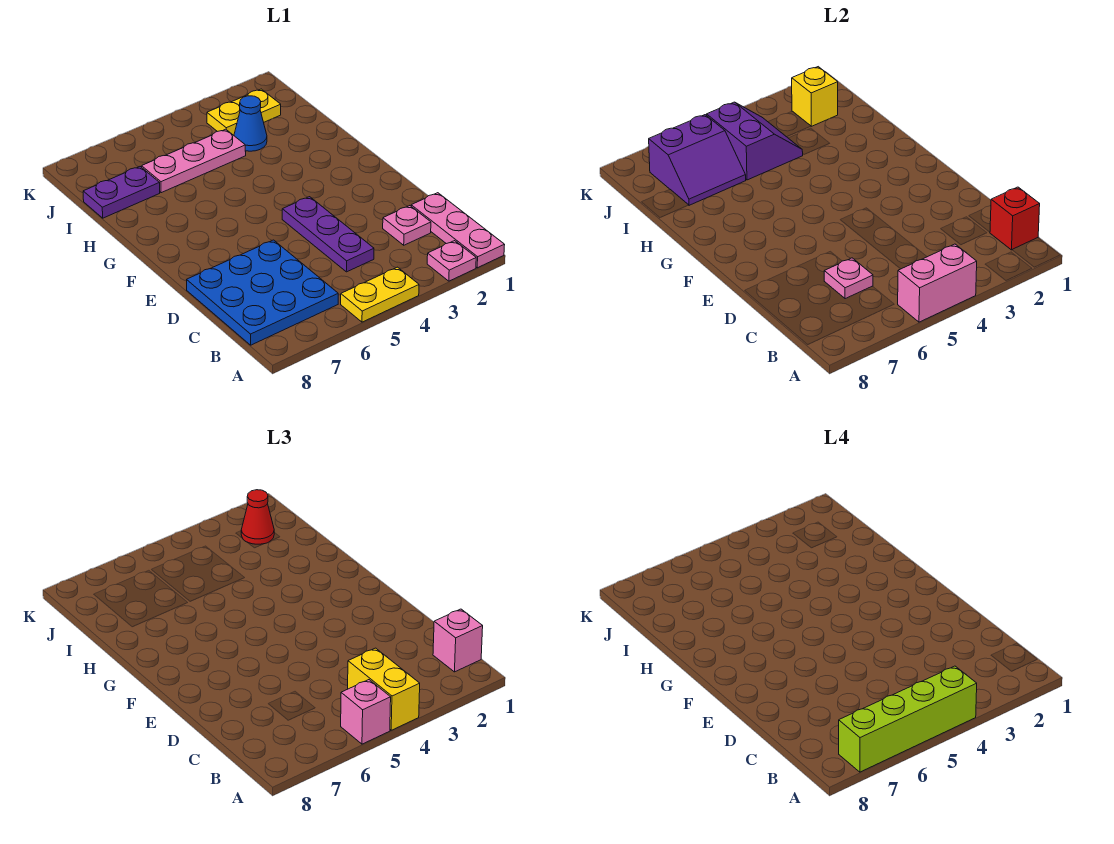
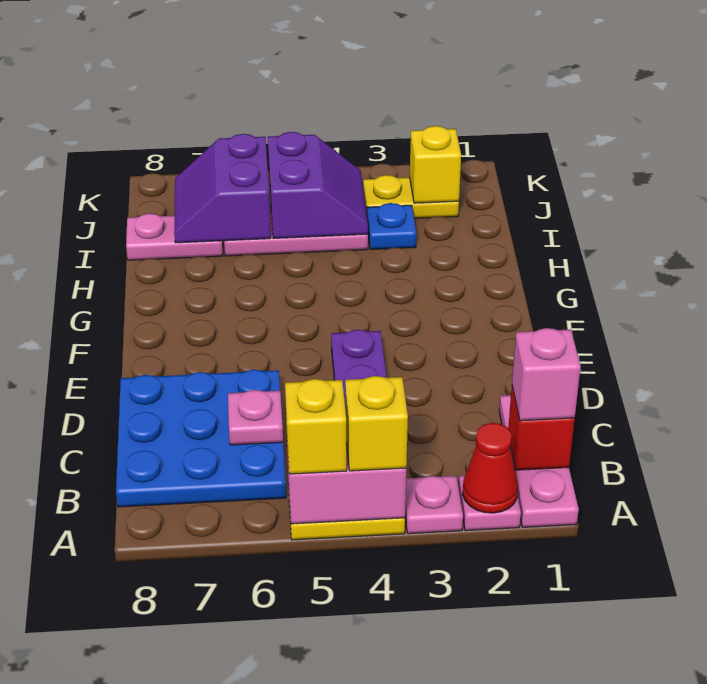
yellow brick A4:B4 level 3 -> yellow brick A4 level 3
lime brick A4:A7 level 4 -> none
pink brick A5 level 3 -> yellow brick A5 level 3
pink plate C2 level 1 -> pink plate A3 level 1
blue cone I3 level 1 -> blue plate I3 level 1
purple slope I6:J7 level 2 top J -> purple slope I6:J7 level 2 top 6
purple plate I7:I8 level 1 -> pink plate I7:I8 level 1
red cone J2 level 3 -> red cone A2 level 2

